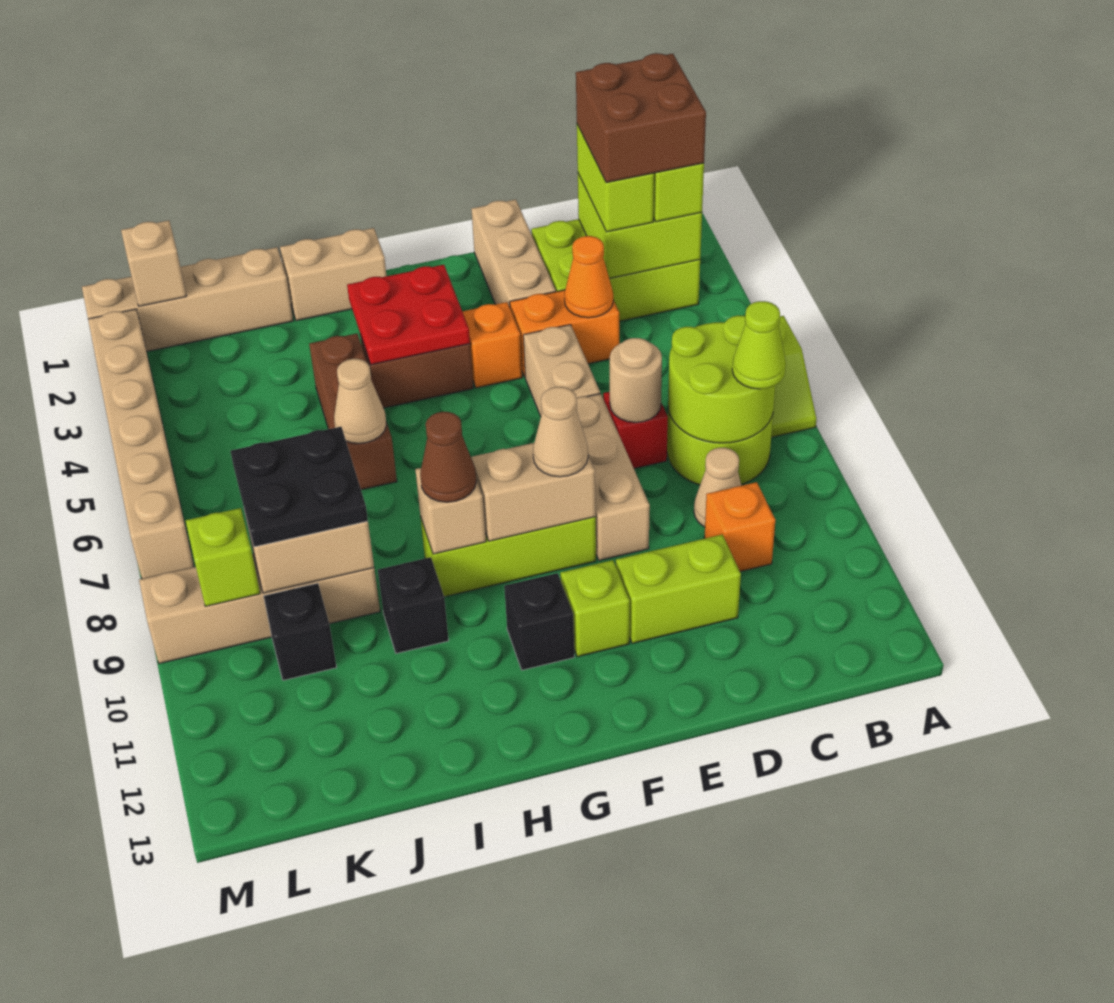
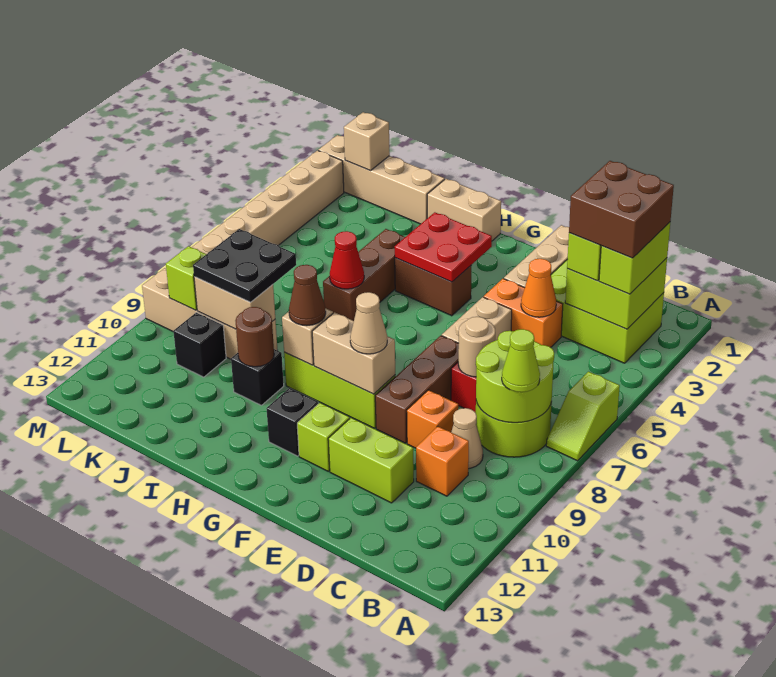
tan brick E7:E9 level 1 -> brown brick E7:E9 level 1
orange brick F4 level 1 -> orange brick D9 level 1
tan cone I6 level 2 -> red cone I6 level 2
none -> brown round brick I10 level 2

